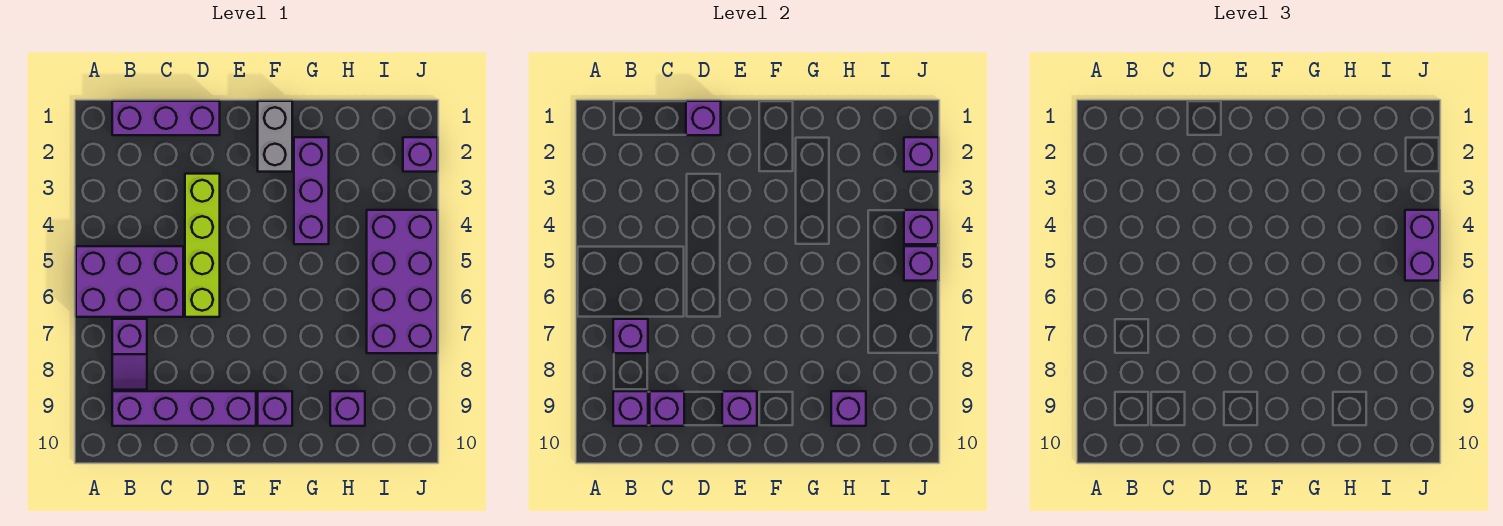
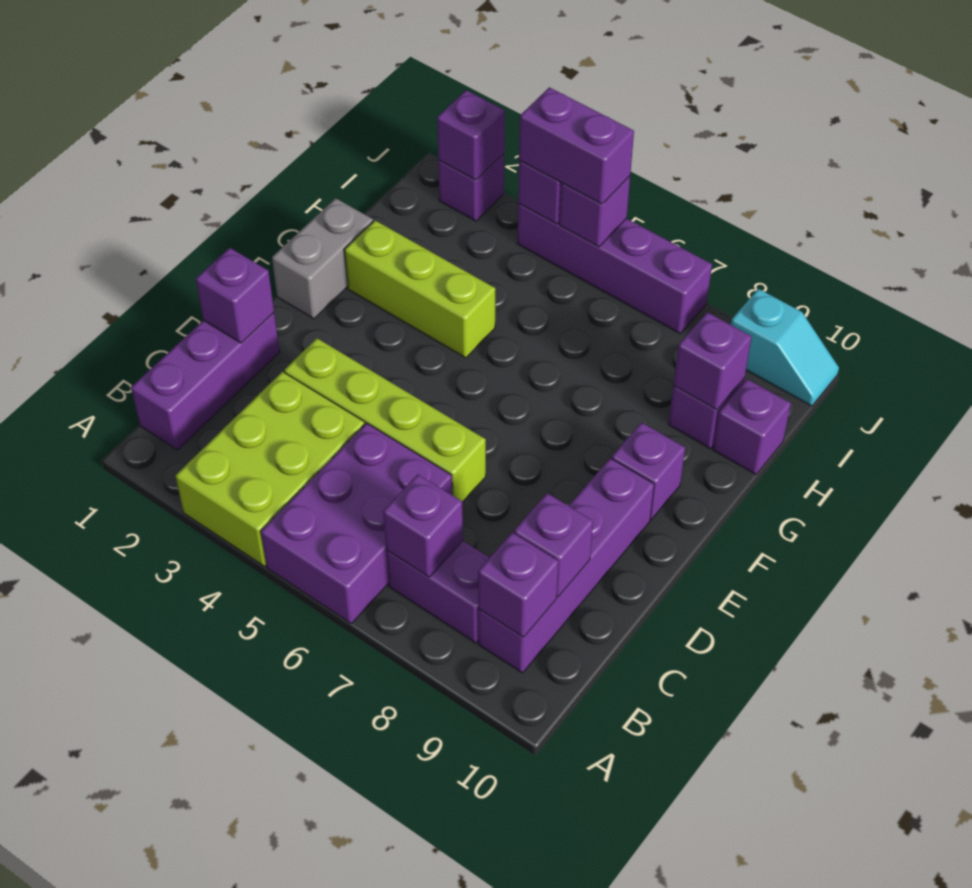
none -> lime brick A3:C4 level 1
purple slope B7:B8 level 1 top 7 -> purple brick B7:B8 level 1
purple brick E9 level 2 -> purple brick H10 level 1
grey brick F1:F2 level 1 -> grey brick F1:G1 level 1
purple brick G2:G4 level 1 -> lime brick G2:G4 level 1
purple brick I4:J7 level 1 -> purple brick J4:J7 level 1
none -> cyan slope J9:J10 level 1 top 9

